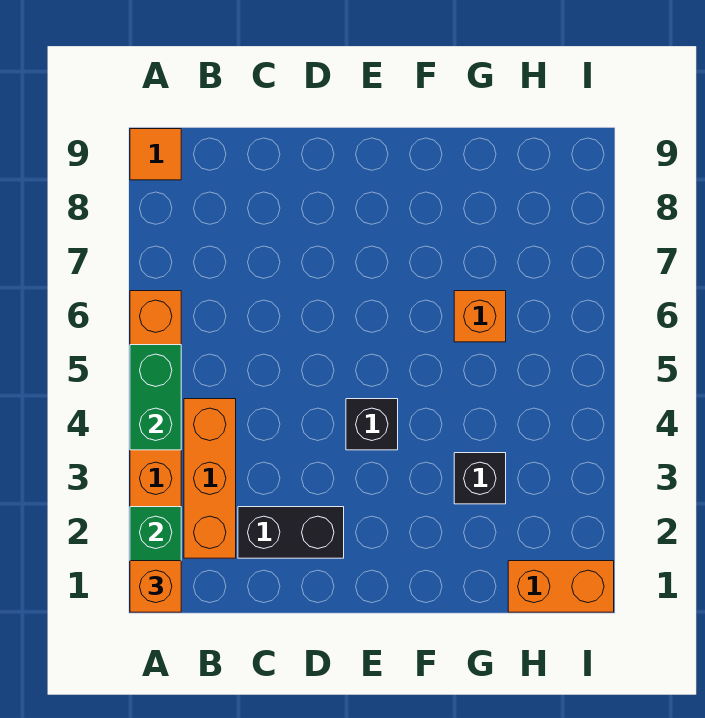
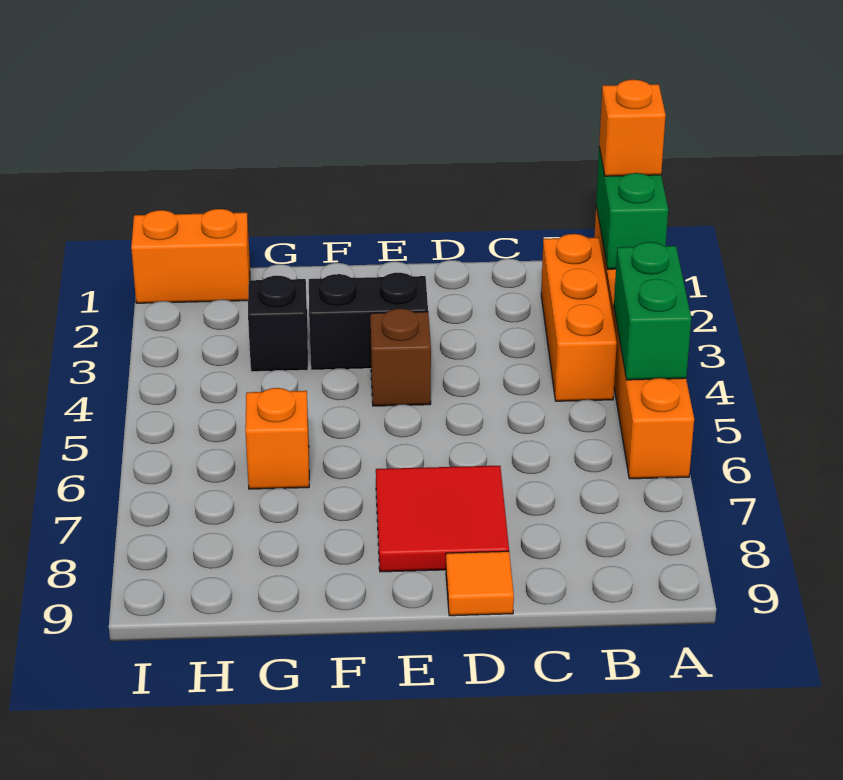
orange tile A9 level 1 -> orange tile D9 level 1
black brick C2:D2 level 1 -> black brick E3:F3 level 1
none -> red tile D7:E8 level 1
black brick E4 level 1 -> brown brick E4 level 1

